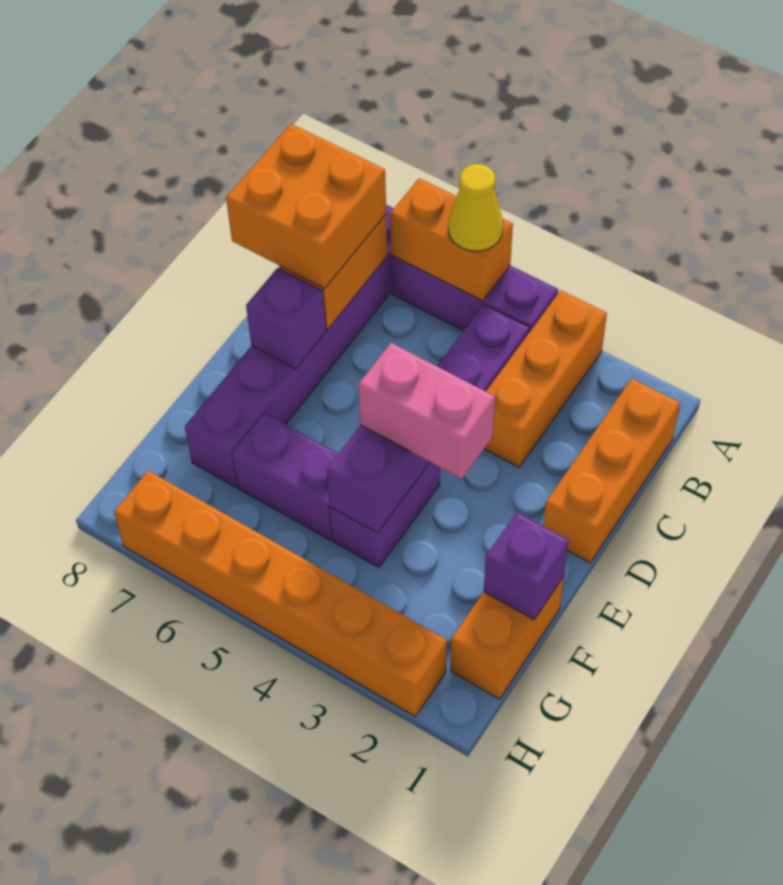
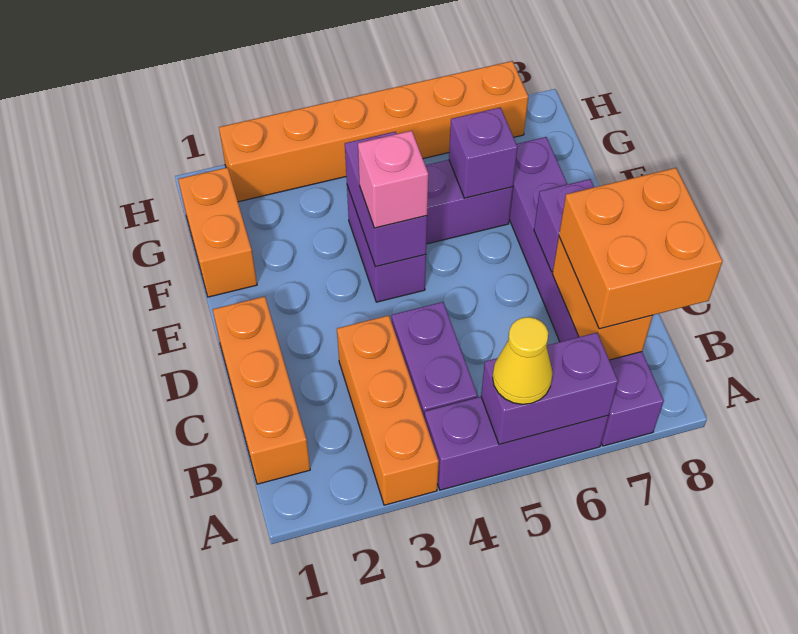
orange brick A5:A6 level 2 -> purple brick A5:A6 level 2
pink brick E3:E4 level 3 -> pink brick E4 level 3
purple brick F1 level 2 -> purple brick F6 level 2

